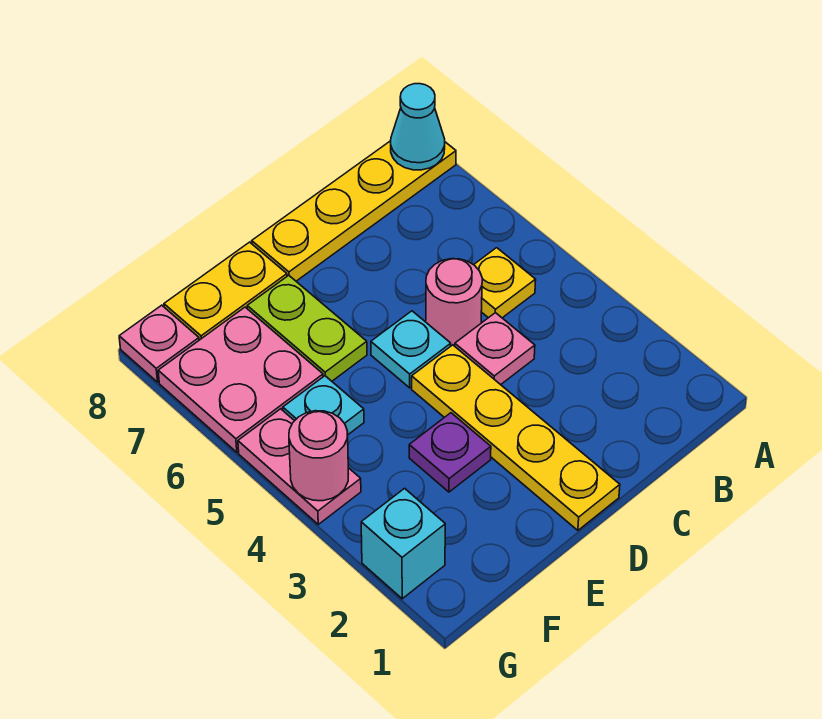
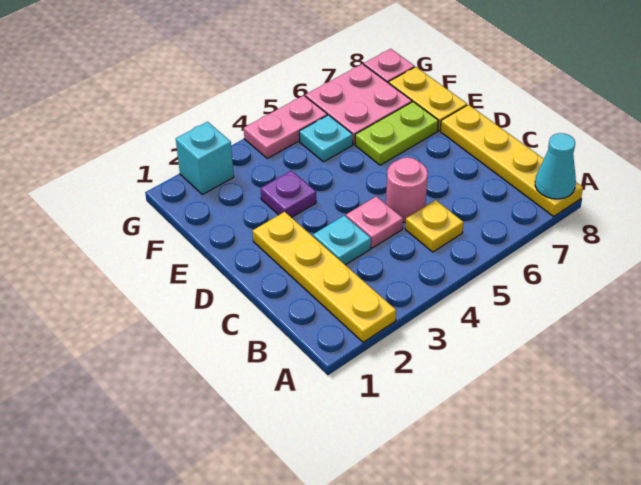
yellow plate D1:D4 level 1 -> yellow plate A2:D2 level 1
cyan plate D5 level 1 -> cyan plate C3 level 1
pink round brick G4 level 2 -> none

